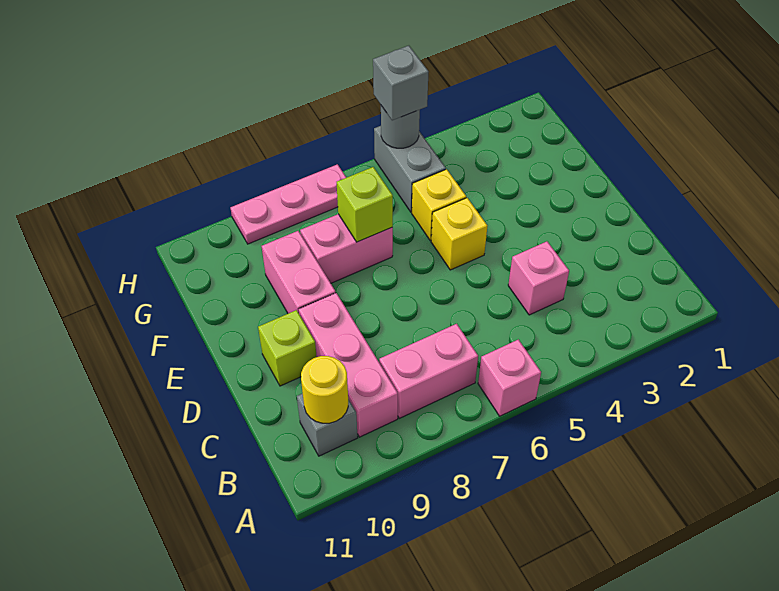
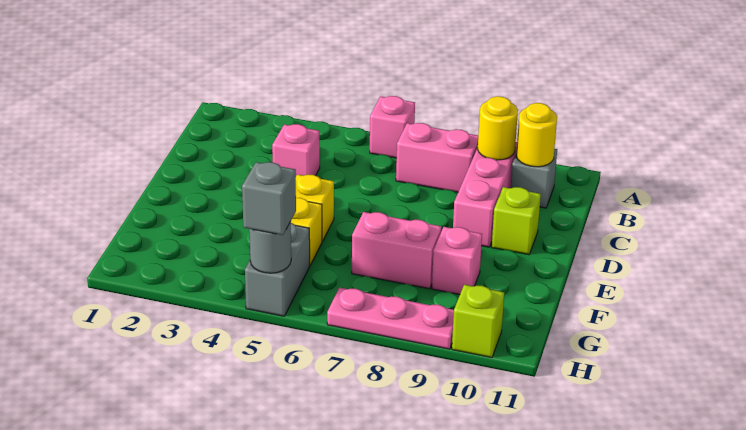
none -> yellow round brick B9 level 2
pink brick E9:F9 level 1 -> pink brick F9 level 1
lime brick F7 level 2 -> lime brick H10 level 1

